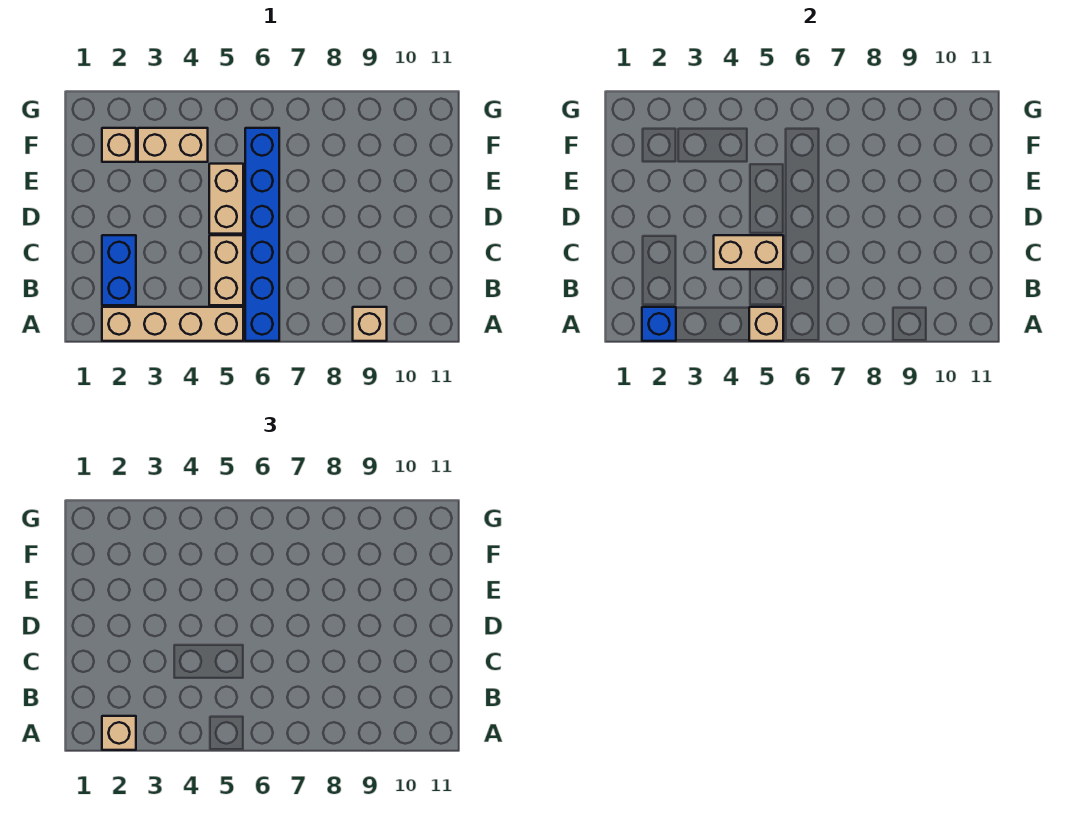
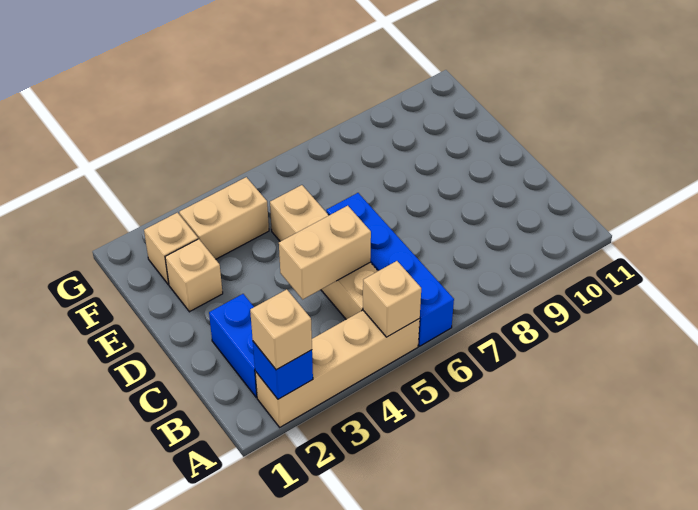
blue brick A6:F6 level 1 -> blue brick A6:D6 level 1
tan brick A9 level 1 -> tan brick E2 level 1

